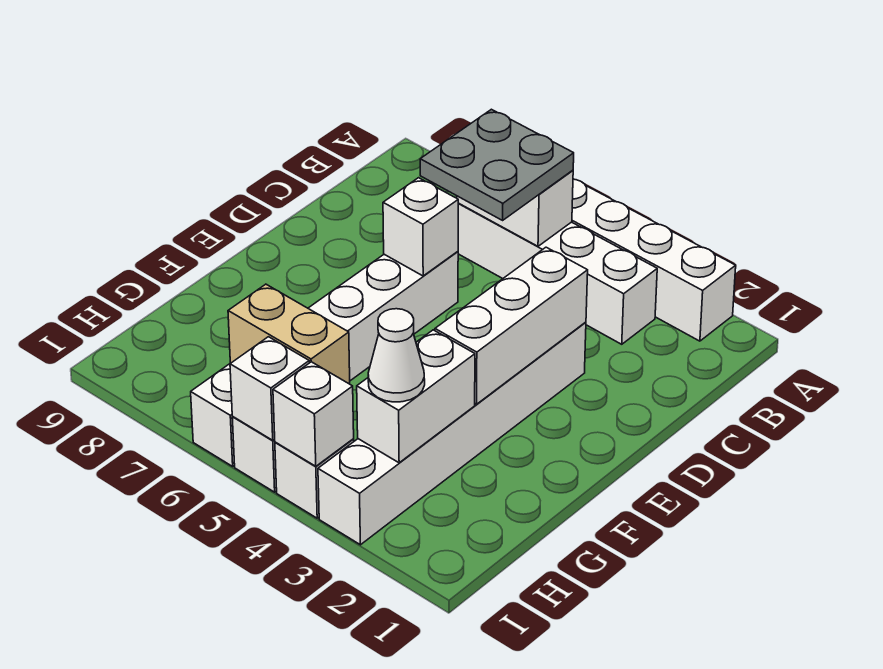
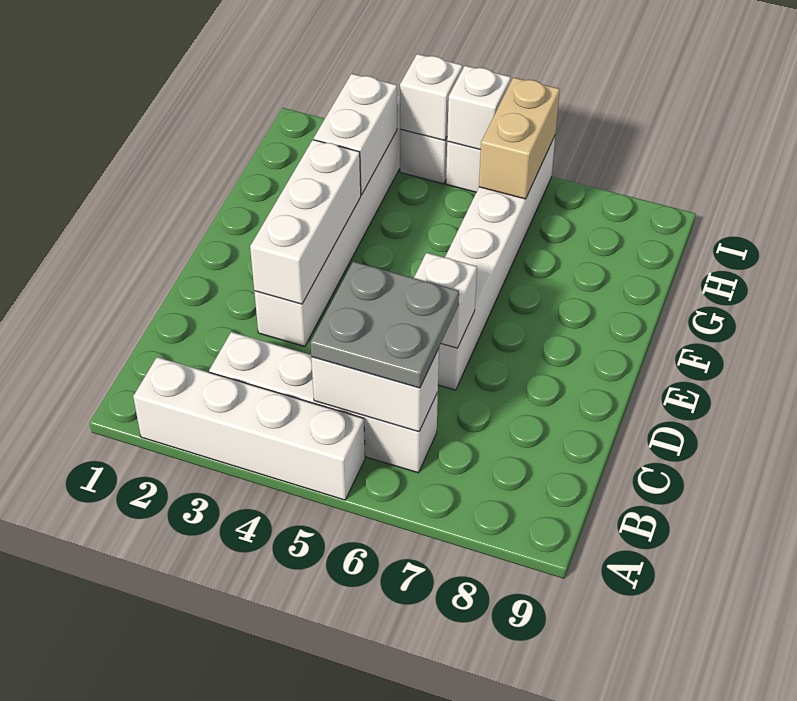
white cone H3 level 3 -> none
tan brick H5:H6 level 2 -> tan brick H6:I6 level 2

